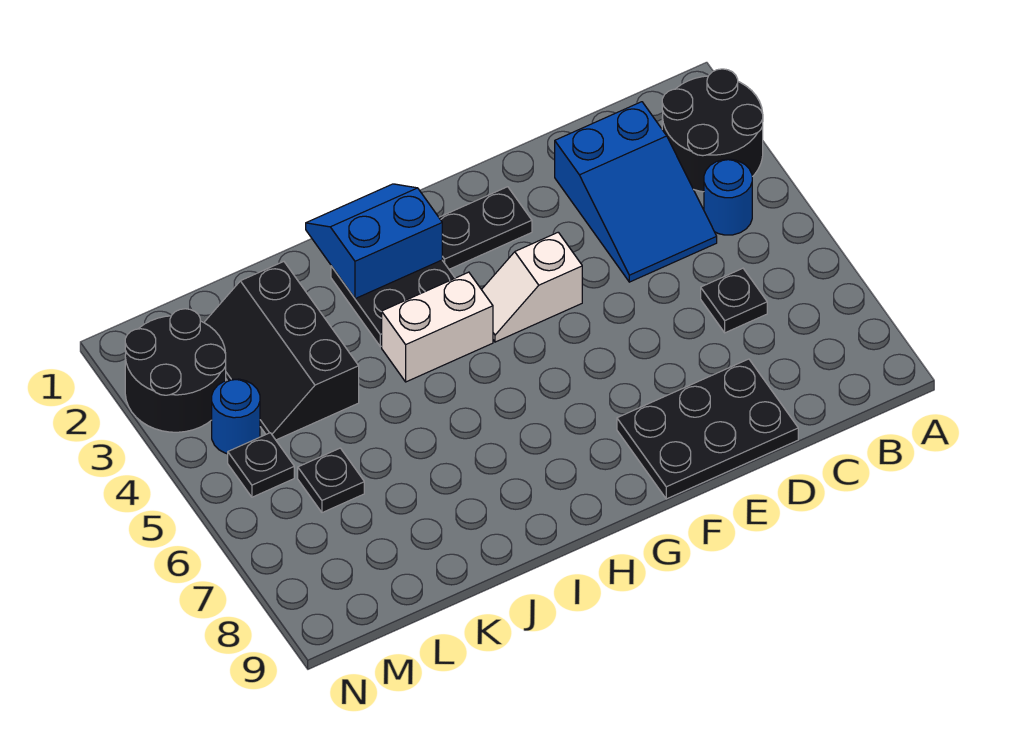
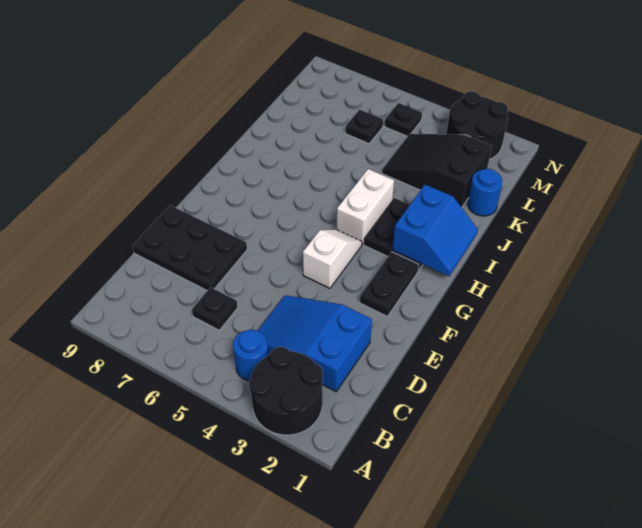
black plate D8:F9 level 1 -> black plate D7:E9 level 1
black slope K2:L4 level 1 top K -> black slope K2:L4 level 1 top 2
blue round brick M4 level 1 -> blue round brick K1 level 1

